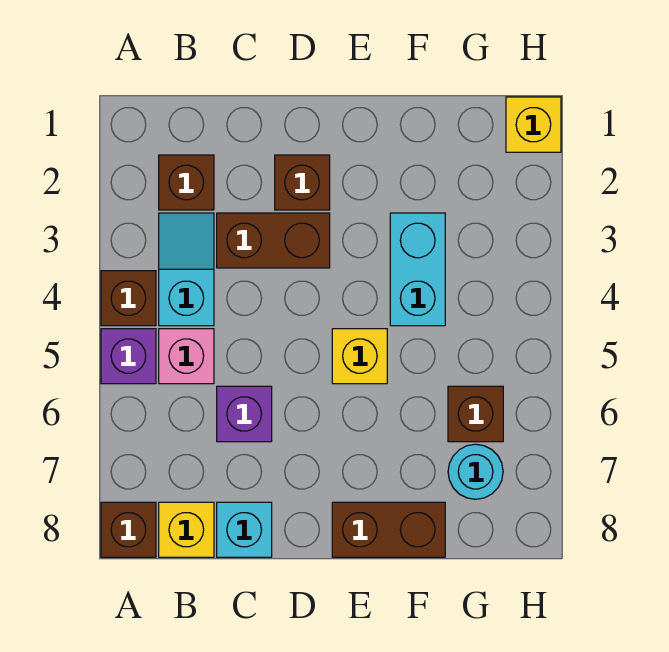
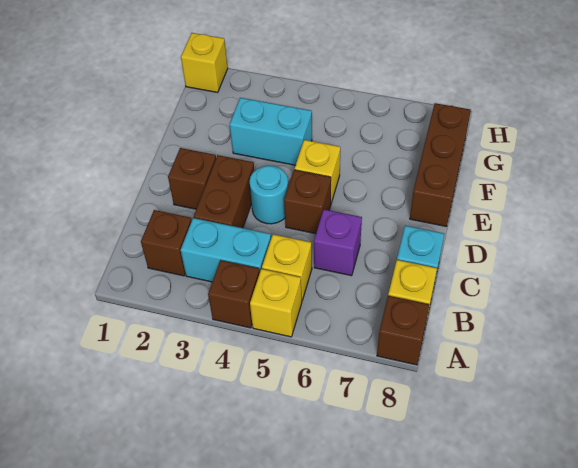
purple brick A5 level 1 -> yellow brick A5 level 1
cyan slope B3:B4 level 1 top 4 -> cyan brick B3:B4 level 1
pink brick B5 level 1 -> yellow brick B5 level 1
brown brick E8:F8 level 1 -> brown brick E8:G8 level 1
brown brick G6 level 1 -> brown brick D5 level 1
cyan round brick G7 level 1 -> cyan round brick D4 level 1

